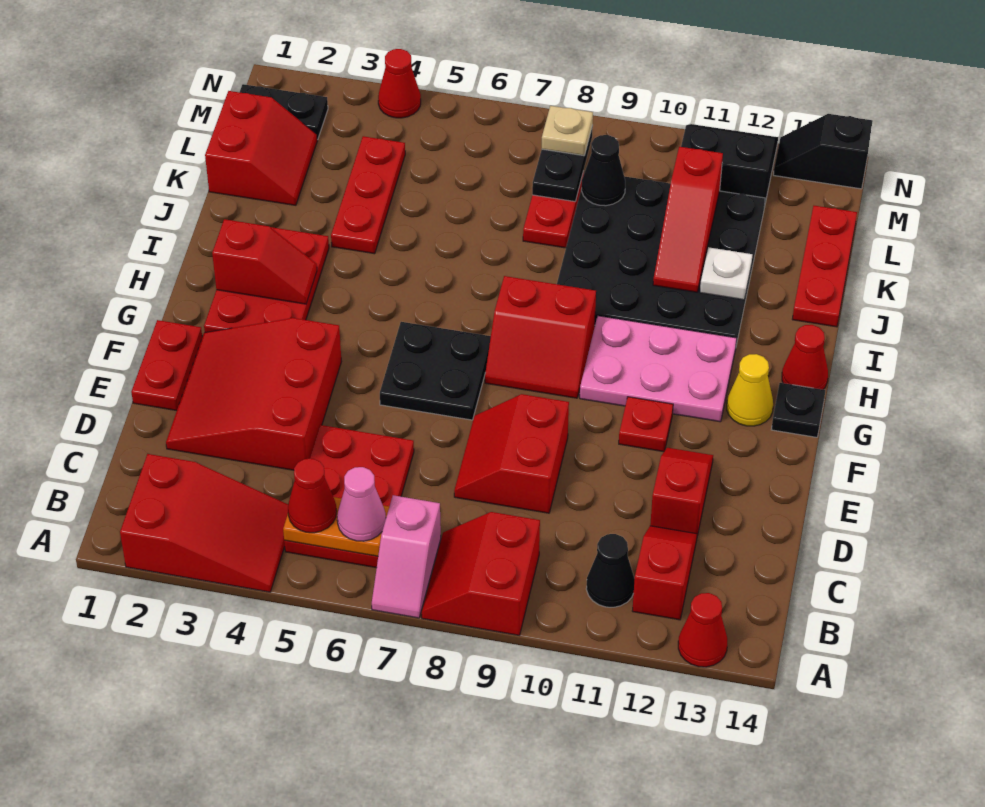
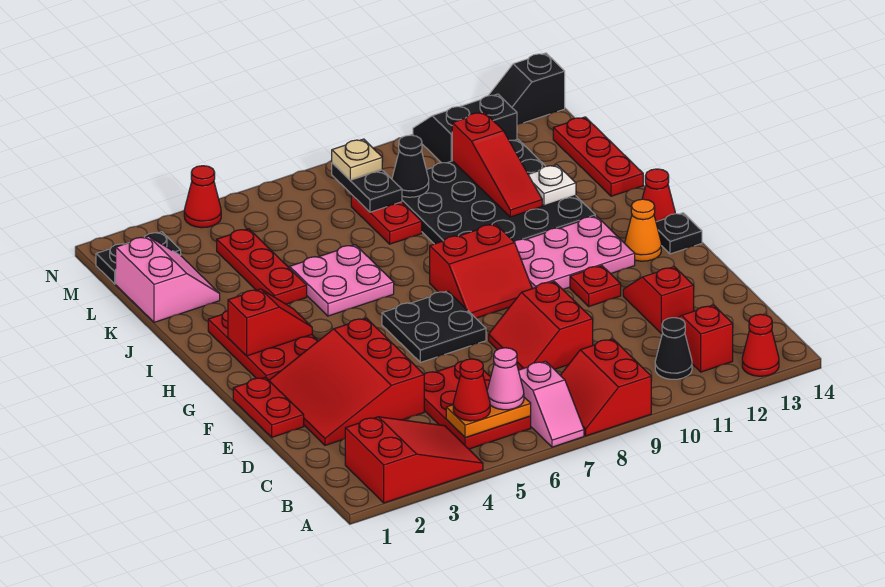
yellow cone G13 level 1 -> orange cone G13 level 1
none -> pink plate I5:J6 level 1
red slope K1:L2 level 1 top 1 -> pink slope K1:L2 level 1 top 1

